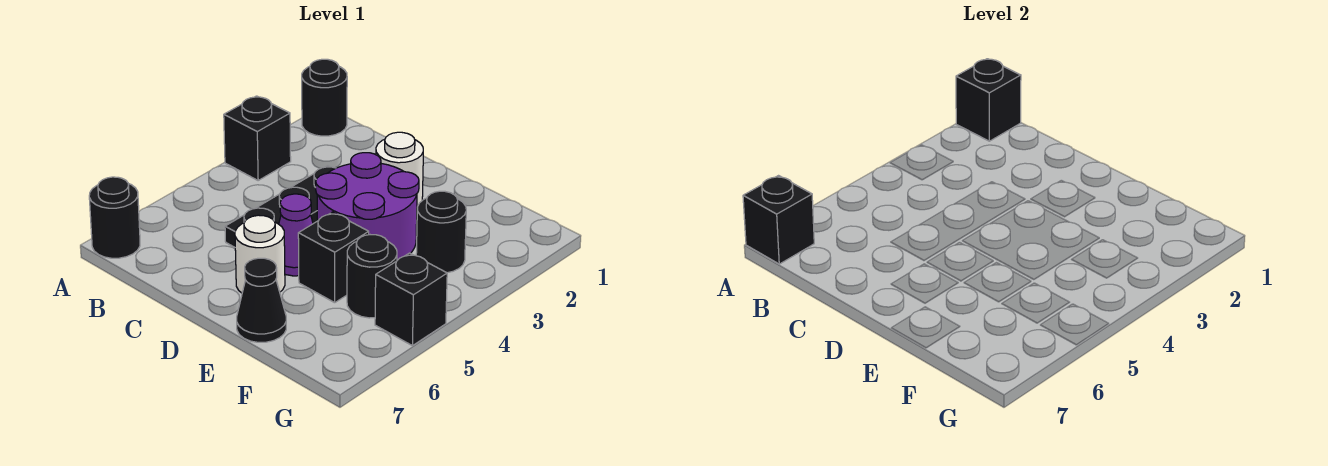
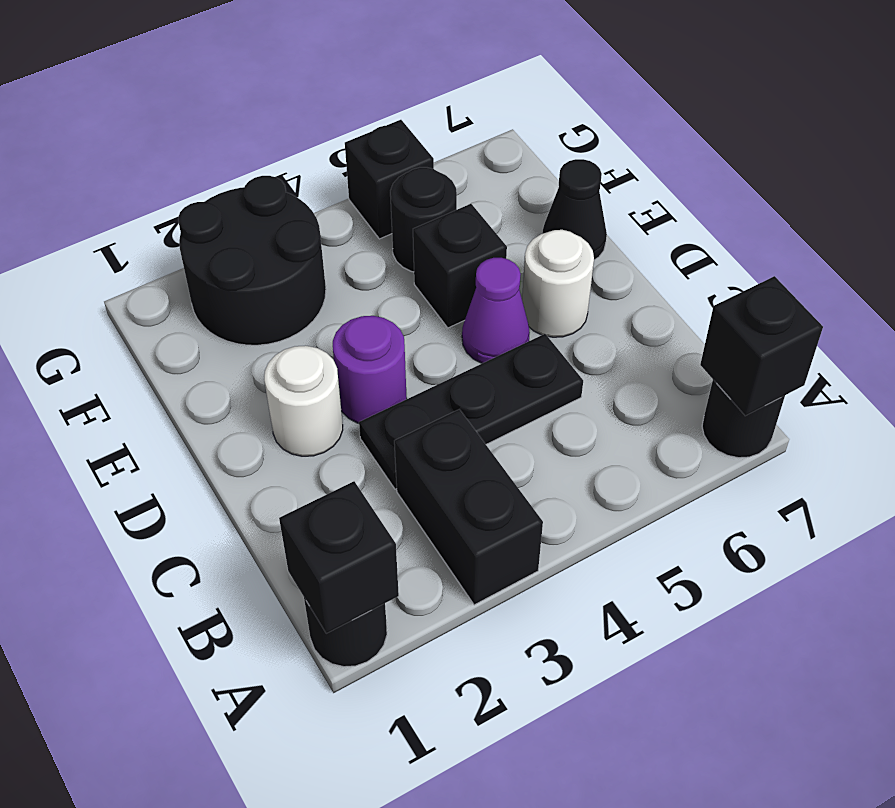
black brick A3 level 1 -> black brick A3:B3 level 1
purple round brick D3:E4 level 1 -> purple round brick D3 level 1
black round brick F3 level 1 -> black round brick F2:G3 level 1

